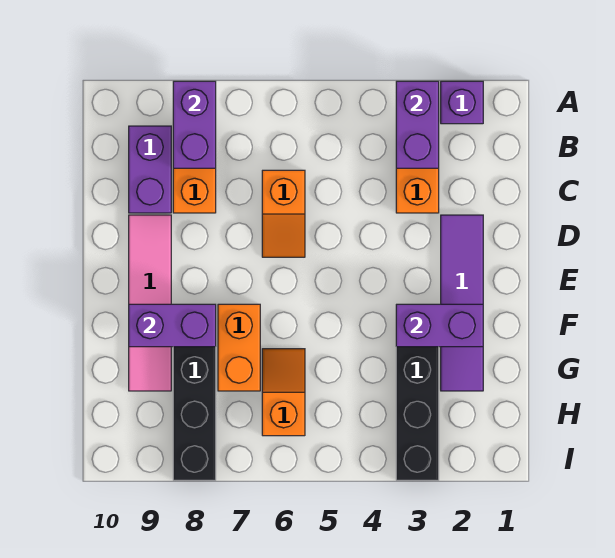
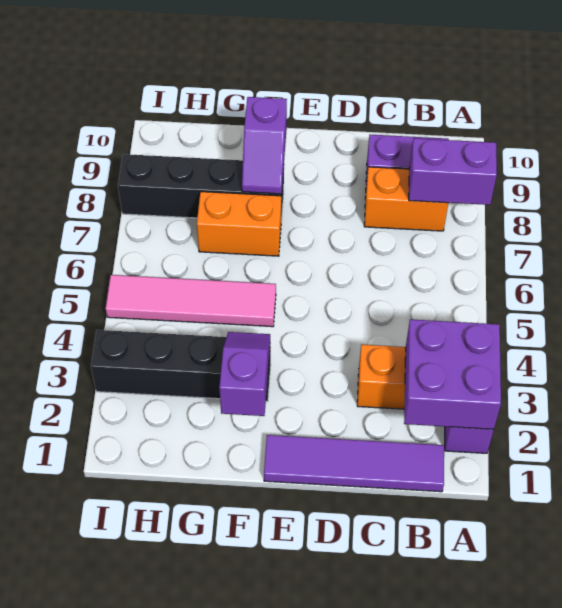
purple brick A3:B3 level 2 -> purple brick A2:B3 level 2
orange slope C6:D6 level 1 top C -> none
purple tile D2:G2 level 1 -> purple tile B1:E1 level 1
pink tile D9:G9 level 1 -> pink tile F5:I5 level 1
purple brick F2:F3 level 2 -> purple slope F2:F3 level 2 top 2
purple brick F8:F9 level 2 -> purple slope F8:F9 level 2 top 9
orange slope G6:H6 level 1 top H -> none

